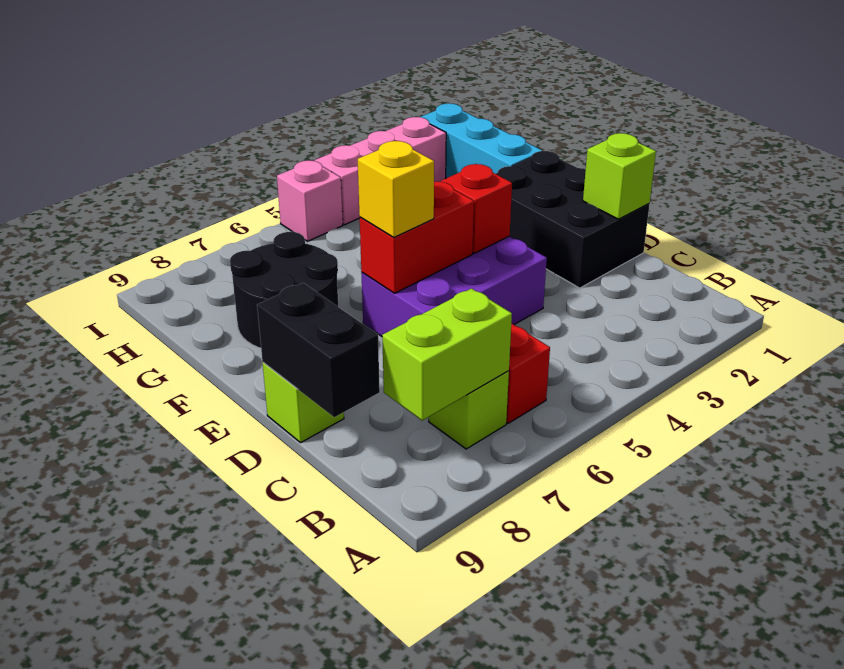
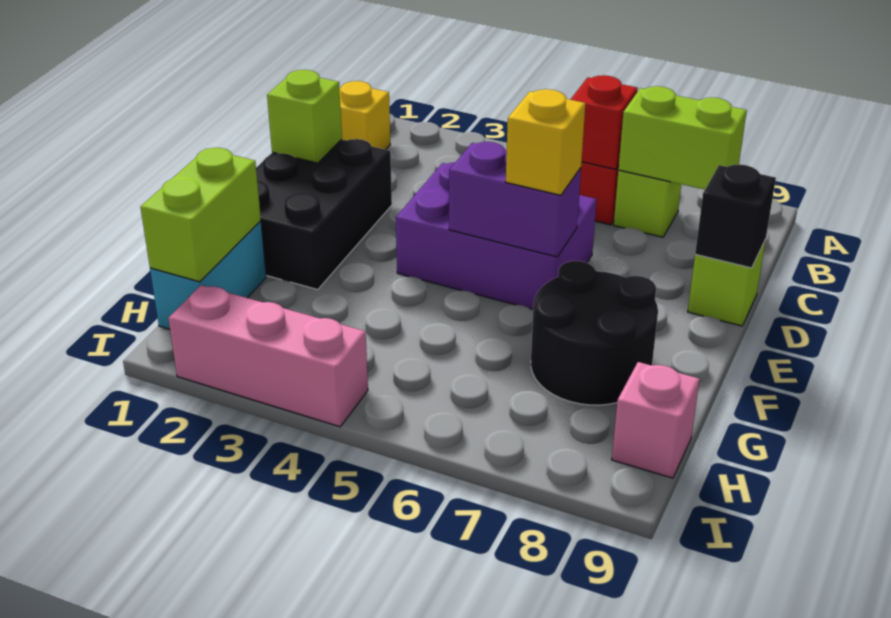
none -> yellow brick B1 level 1
black brick C9:D9 level 2 -> black brick D9 level 2
red brick E4 level 2 -> red brick B6 level 2
red brick E5:E6 level 2 -> purple brick E5:E6 level 2
cyan brick G1:I1 level 1 -> cyan brick G1:H1 level 1
none -> lime brick G1:H1 level 2
pink brick I5 level 1 -> pink brick H9 level 1

